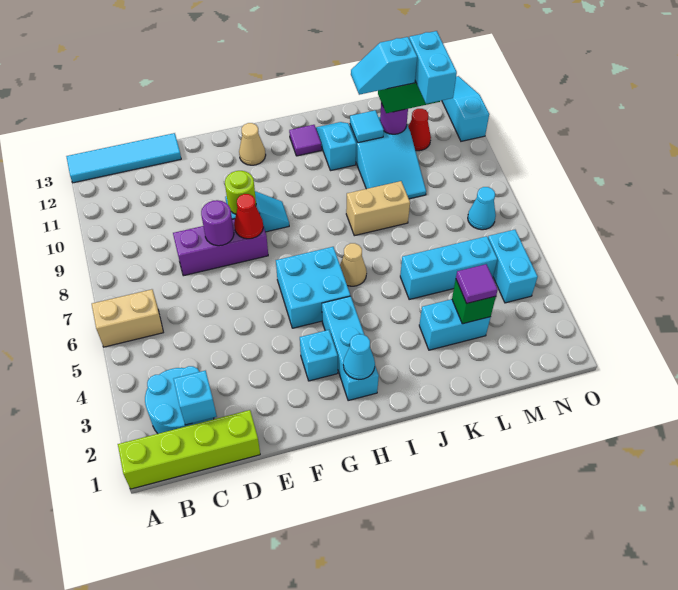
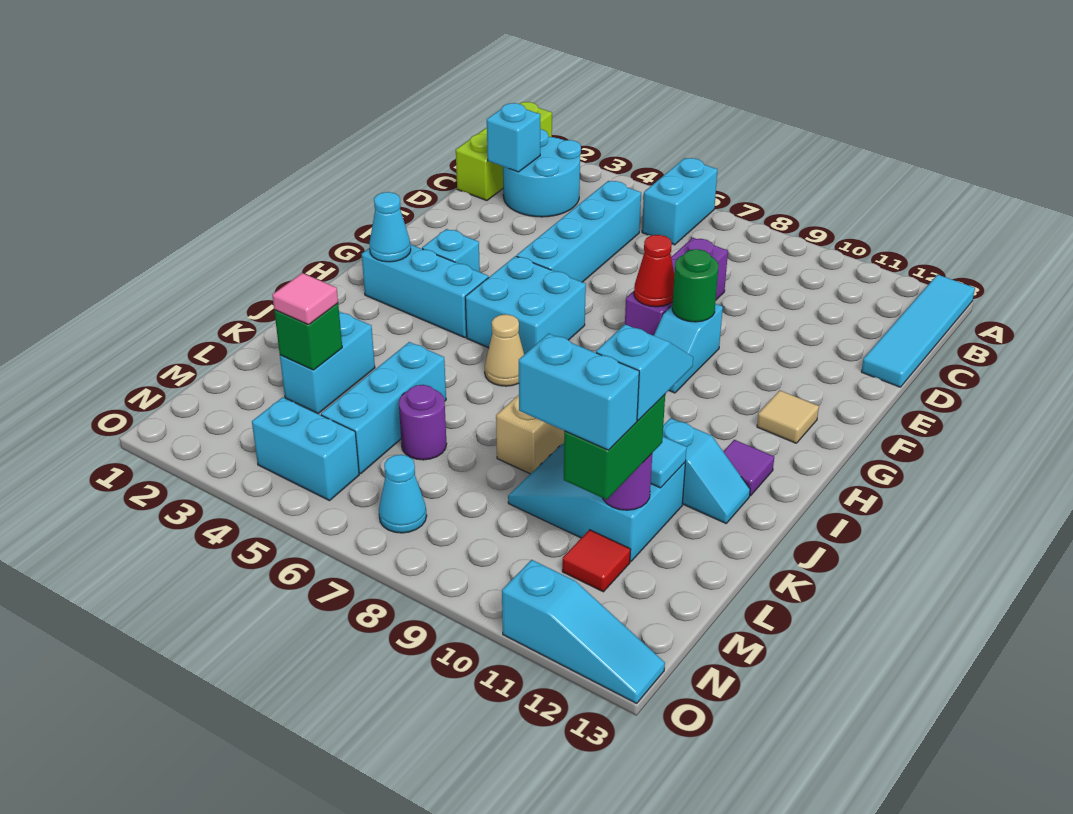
lime brick A1:D1 level 1 -> lime brick A1:C1 level 1
tan brick A6:B6 level 1 -> cyan brick A6:B6 level 1
none -> cyan brick C5:F5 level 1
purple round brick E8 level 2 -> purple round brick L6 level 1
lime round brick F9 level 2 -> green round brick F9 level 2
tan cone G12 level 1 -> tan tile G12 level 1
purple tile L3 level 3 -> pink tile L3 level 3
red cone M11 level 1 -> red tile M11 level 1

